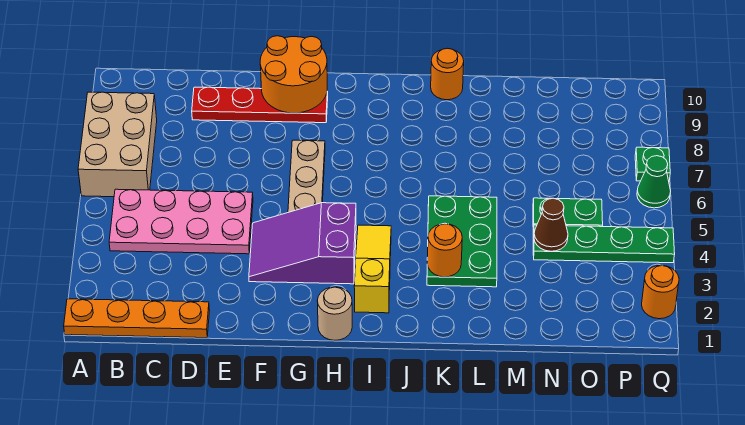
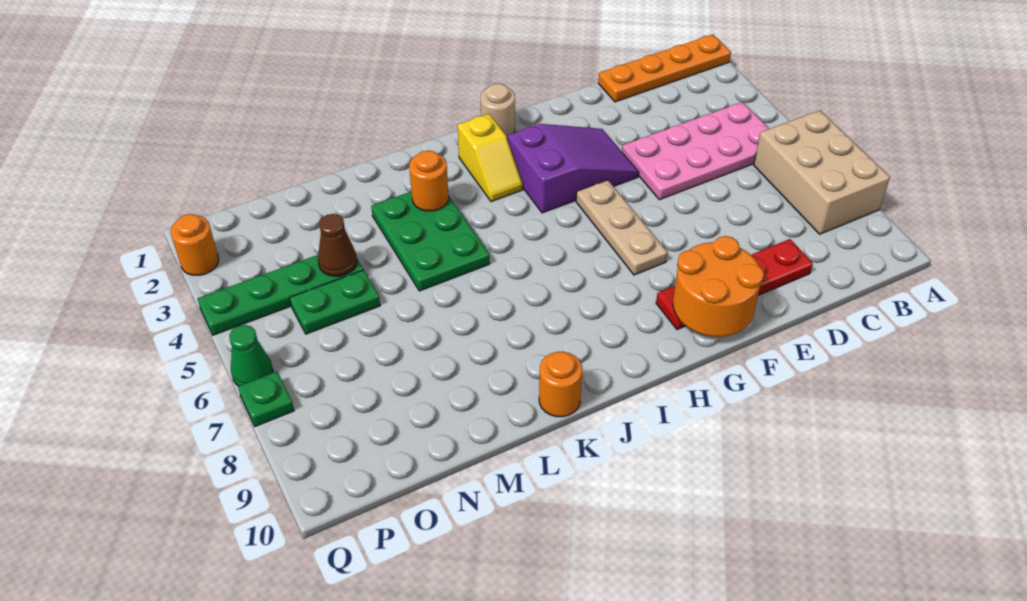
yellow slope I2:I4 level 1 top 2 -> yellow slope I2:I3 level 1 top 2

